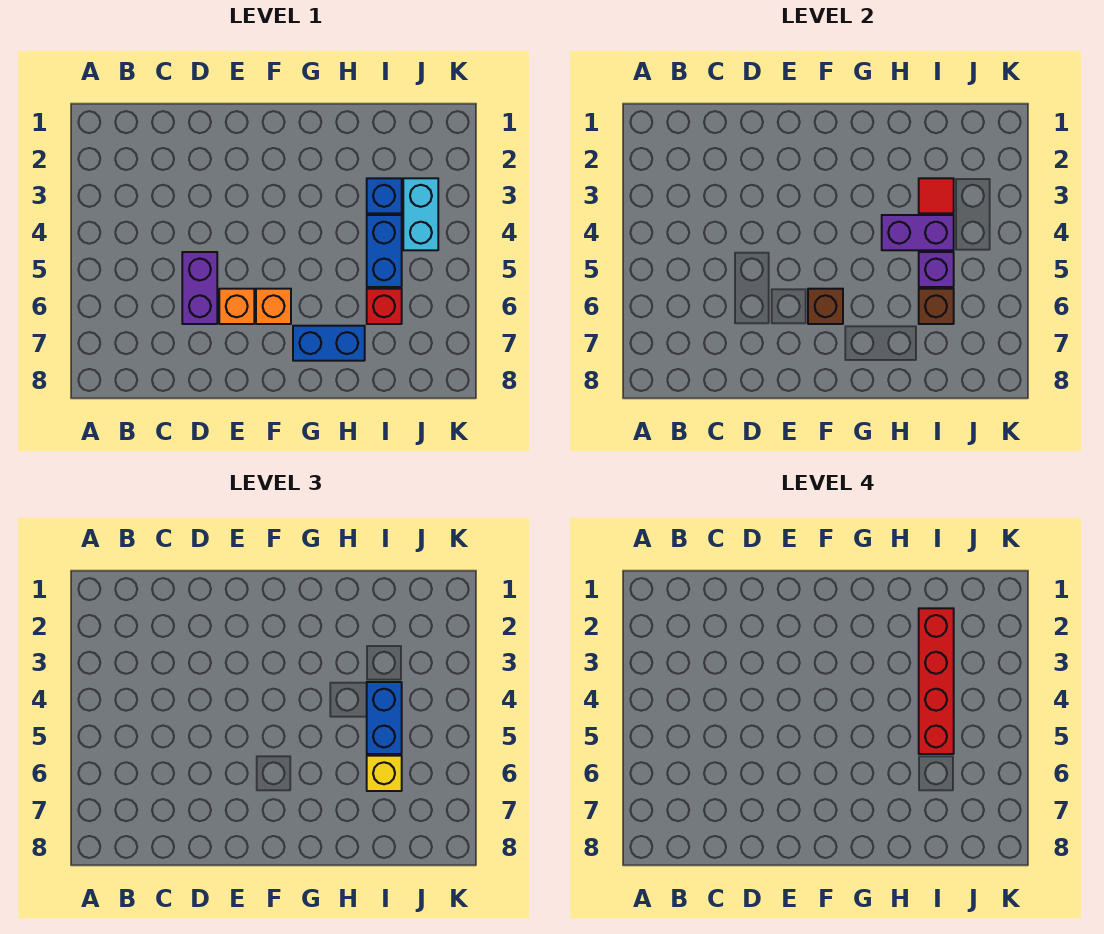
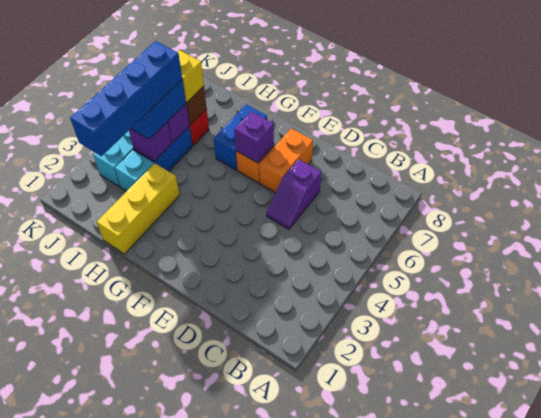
purple brick D5:D6 level 1 -> purple slope D5:D6 level 1 top 6
orange brick E6 level 1 -> orange brick E6:E7 level 1
brown brick F6 level 2 -> purple brick F6 level 2
blue brick G7:H7 level 1 -> blue brick G6:G7 level 1
none -> yellow brick H1:H3 level 1
purple brick H4:I4 level 2 -> purple brick I4 level 2
red brick I2:I5 level 4 -> blue brick I2:I5 level 4
blue brick I3 level 1 -> cyan brick I3 level 1
red tile I3 level 2 -> none

